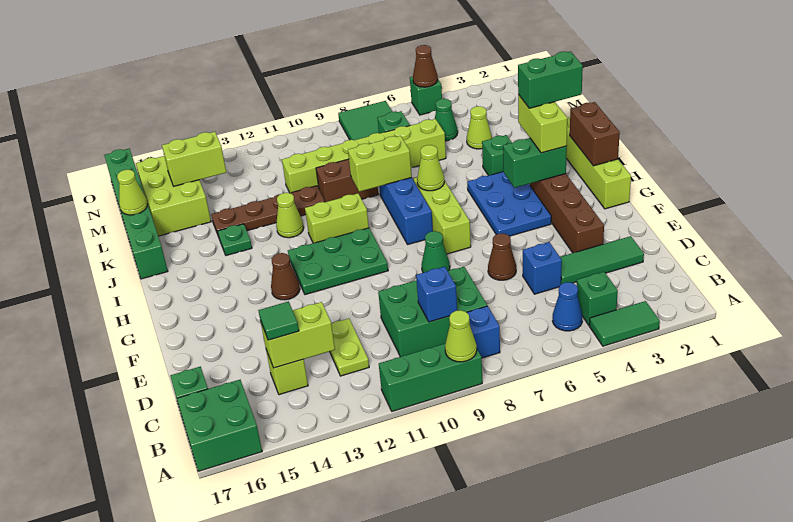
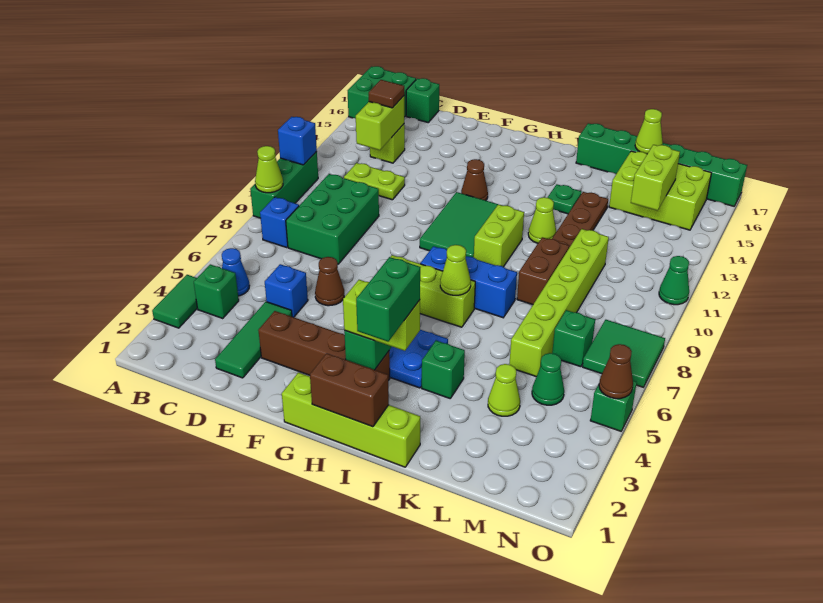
blue brick C9 level 2 -> blue brick A11 level 2
green tile C14 level 3 -> brown tile C14 level 3
green cone F8 level 1 -> green cone O11 level 1
green plate G10:H12 level 1 -> green tile G10:H12 level 1
lime brick J8:J9 level 2 -> none

